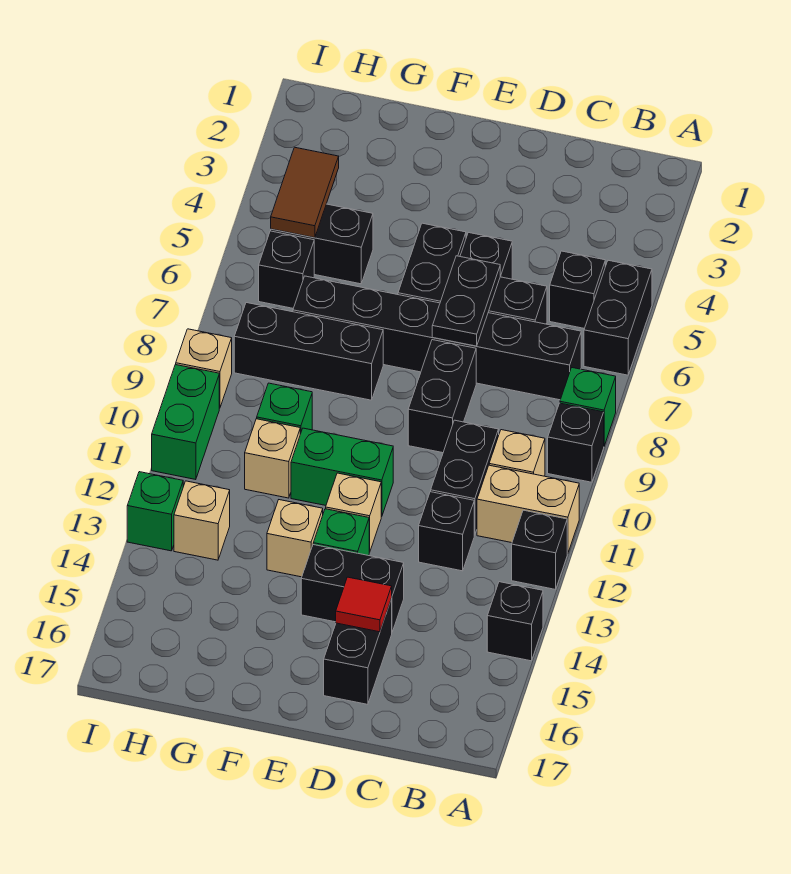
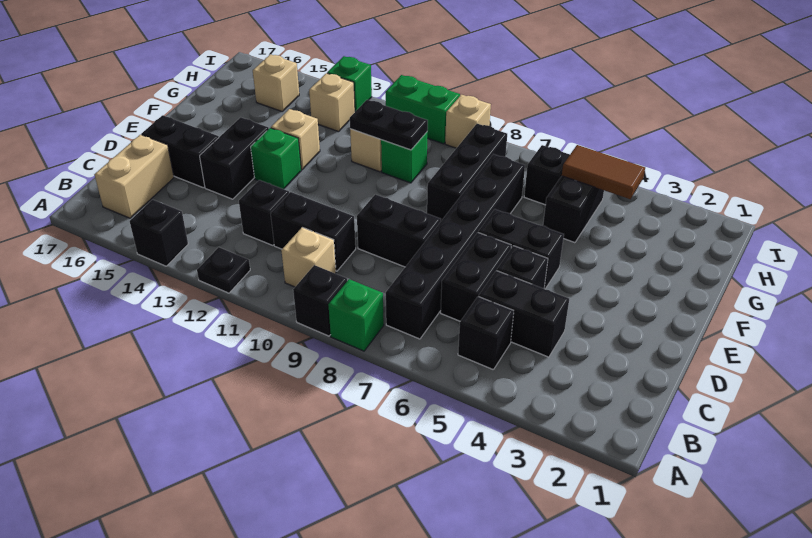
black brick A5:A6 level 1 -> black brick C4:C5 level 1
tan brick A11:B11 level 1 -> tan brick B16:C16 level 1
black brick A12 level 1 -> black plate A12 level 1
black plate D6:D7 level 2 -> black plate G10:G11 level 2
red tile D15 level 2 -> none
green brick E11:F11 level 1 -> none
tan brick E12 level 1 -> tan brick H15 level 1

